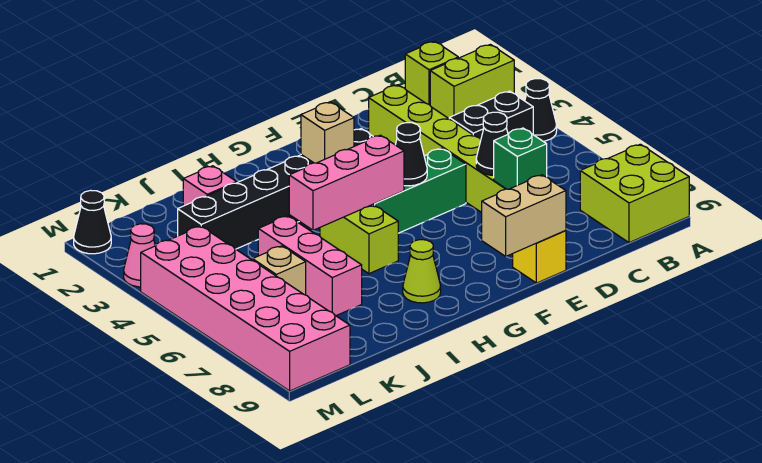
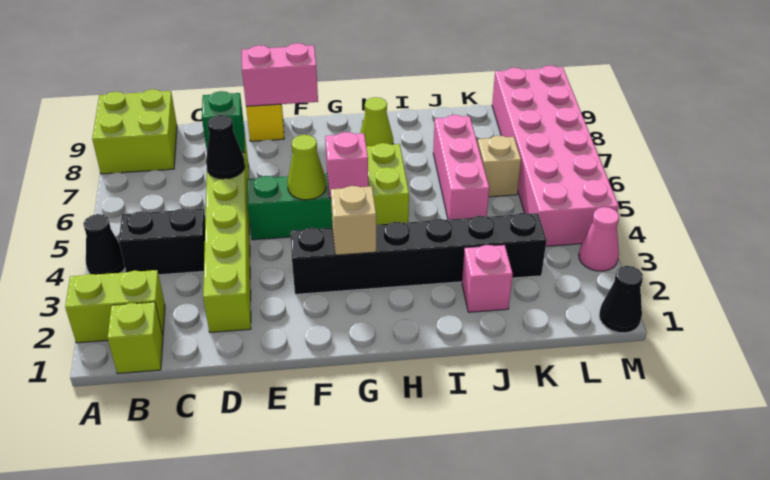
tan brick E9:F9 level 2 -> pink brick E9:F9 level 2
black cone F5 level 2 -> lime cone F5 level 2
pink brick G5:I5 level 2 -> pink brick G5 level 2

